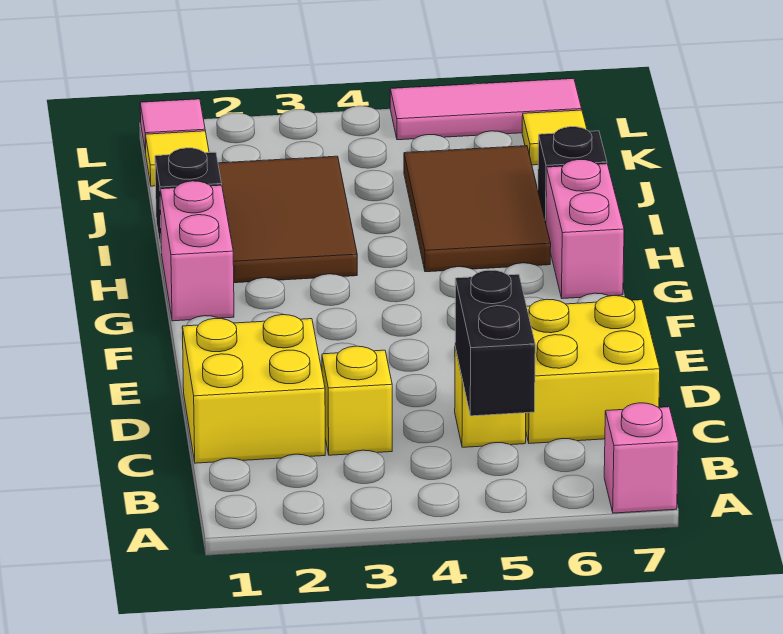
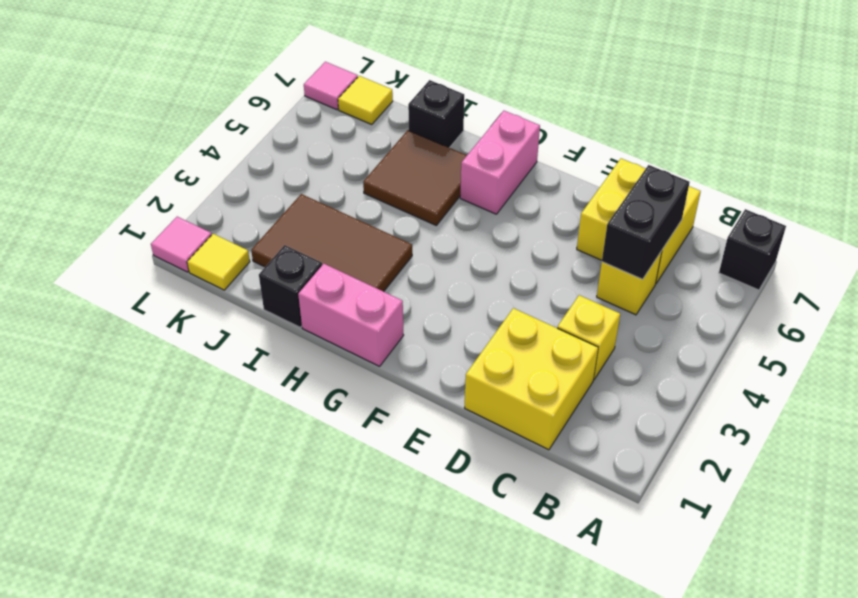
pink brick A7 level 1 -> black brick A7 level 1
black brick B5:C5 level 2 -> black brick C5:C6 level 2
pink brick G7:H7 level 1 -> pink brick G6:G7 level 1
brown tile H5:J6 level 1 -> brown tile H5:I6 level 1
pink tile L5:L7 level 1 -> pink tile L7 level 1

